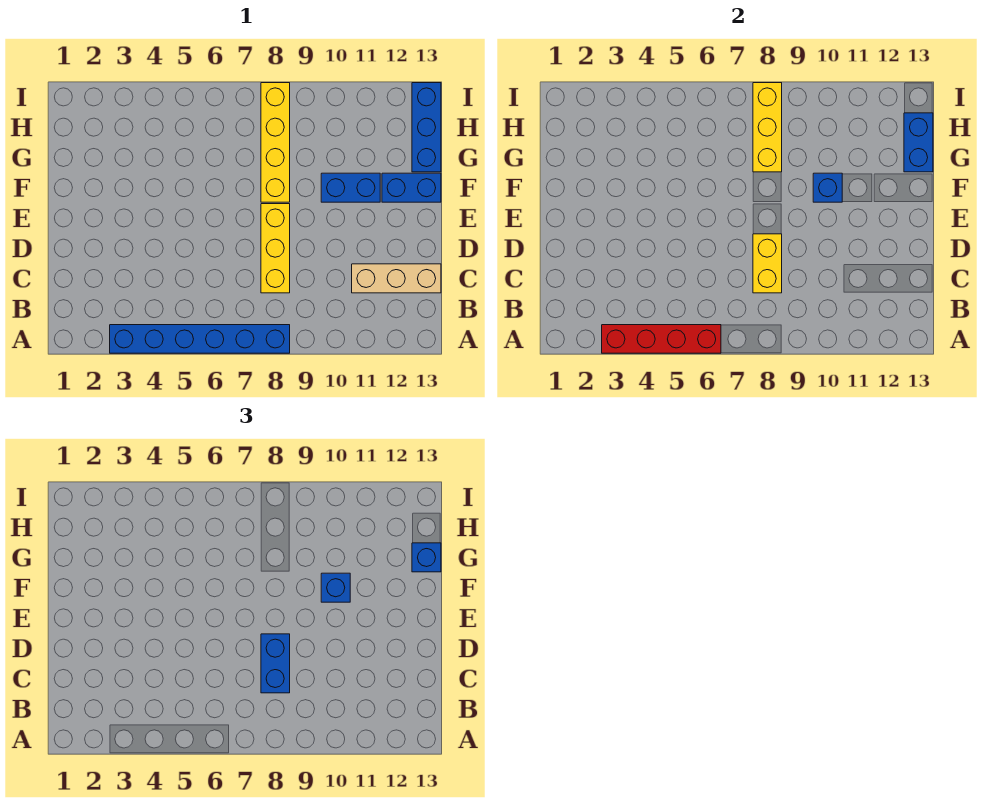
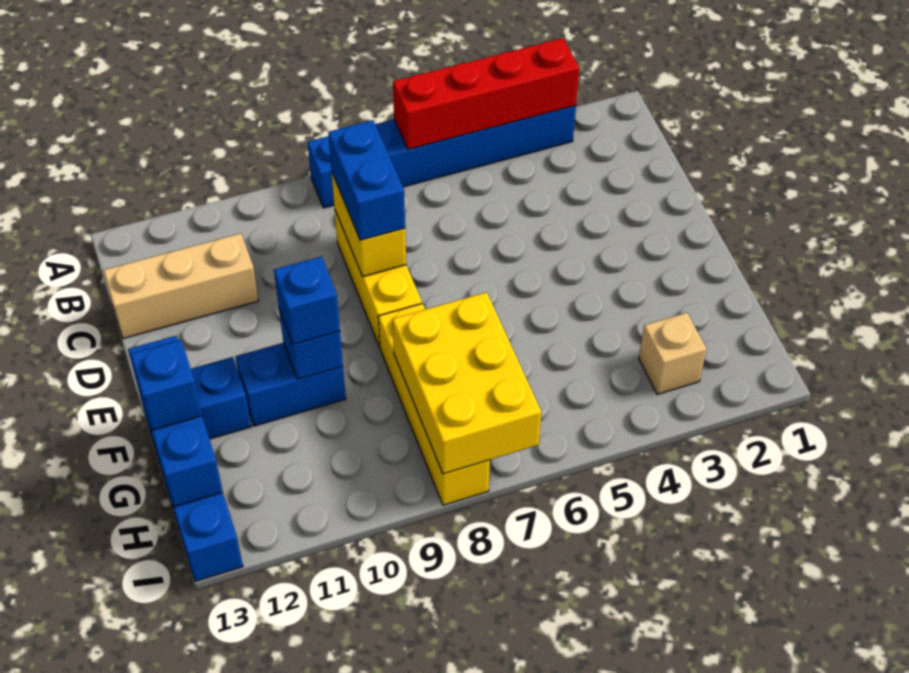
yellow brick G8:I8 level 2 -> yellow brick G7:I8 level 2
blue brick G13:H13 level 2 -> blue brick F13:H13 level 2
none -> tan brick H3 level 1

